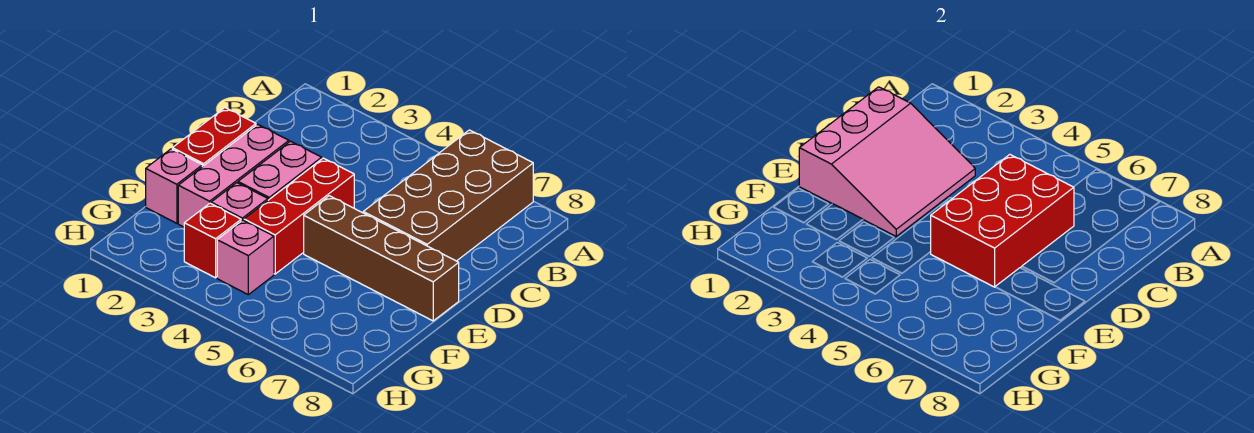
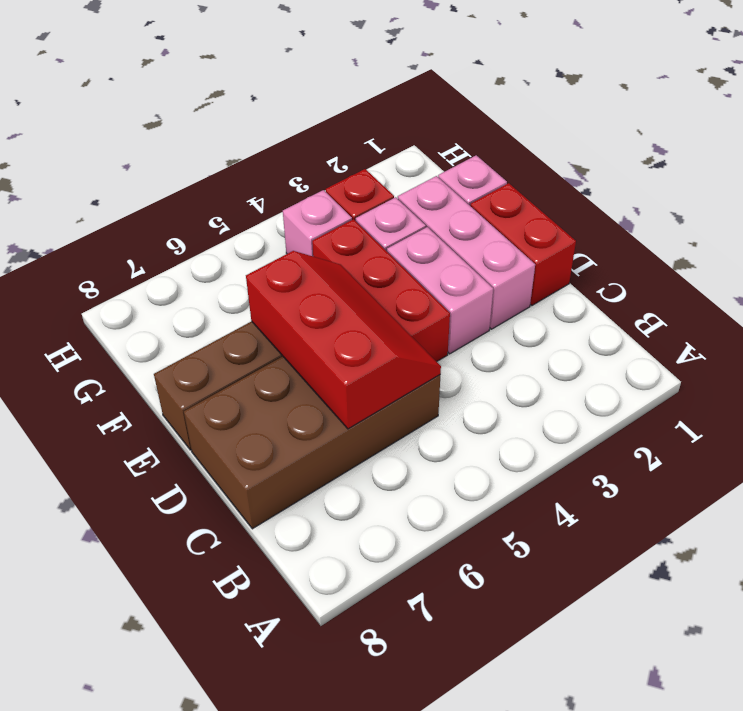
brown brick A6:D7 level 1 -> brown brick C5:D8 level 1
pink slope C1:E3 level 2 top 1 -> none
red brick C5:E6 level 2 -> red slope C5:E6 level 2 top 6

